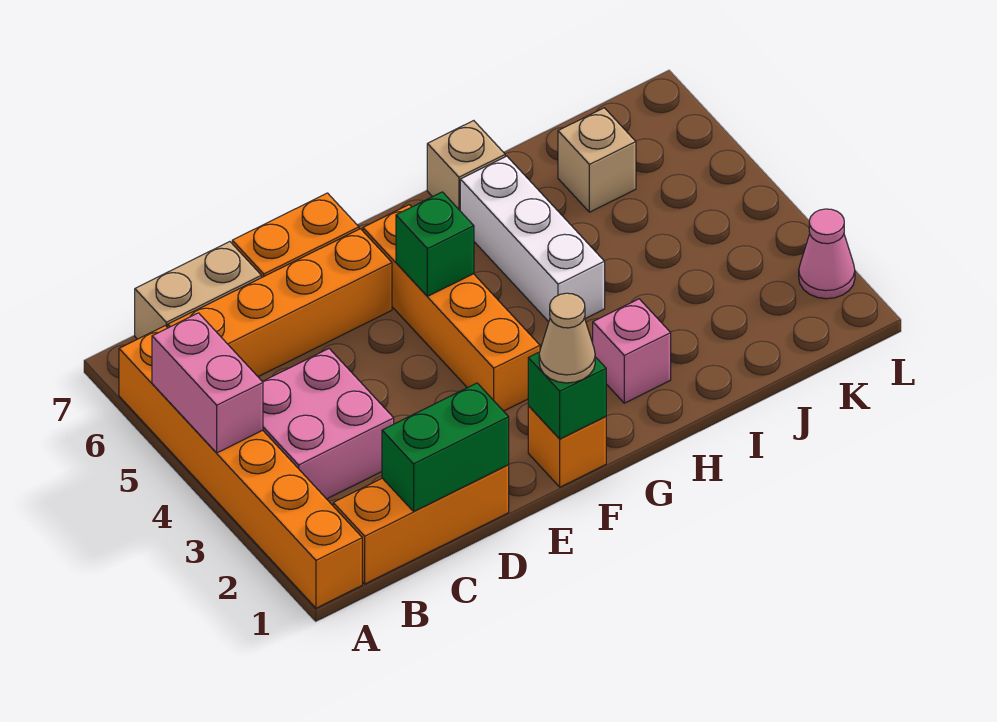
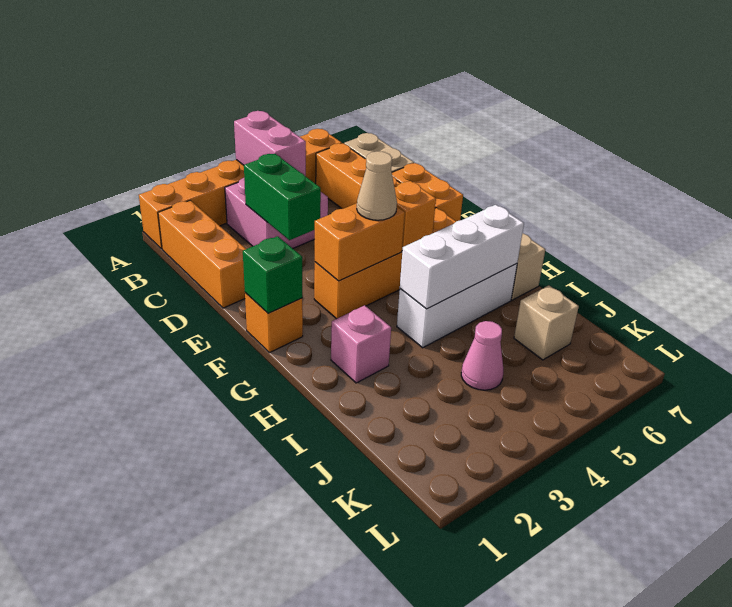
pink brick A4:A5 level 2 -> pink brick A4:B4 level 2
green brick C1:D1 level 2 -> green brick C3:D3 level 2
tan cone F1 level 3 -> tan cone F4 level 3
none -> orange brick F3:F4 level 2
green brick F5 level 2 -> orange brick F5 level 2
none -> white brick H4:H6 level 2
pink cone L2 level 1 -> pink cone J4 level 1

